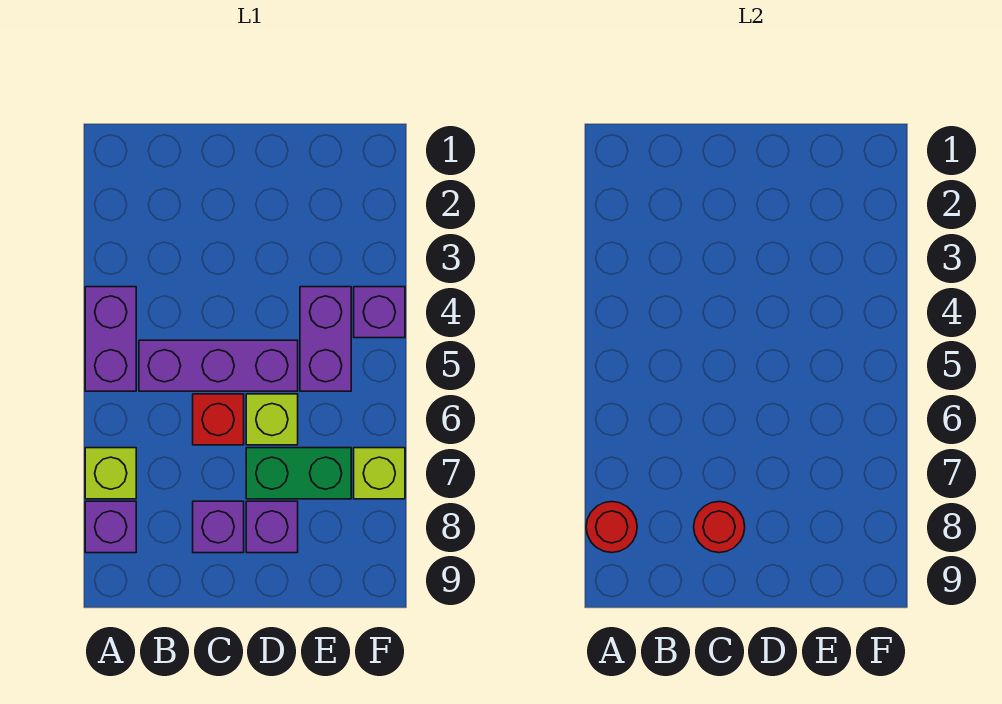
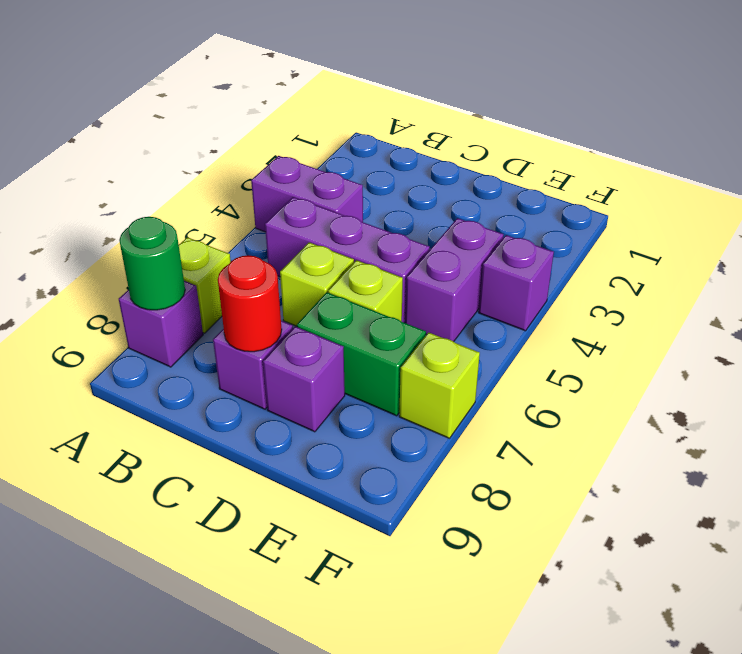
purple brick A4:A5 level 1 -> purple brick A4:B4 level 1
red round brick A8 level 2 -> green round brick A8 level 2
red brick C6 level 1 -> lime brick C6 level 1

